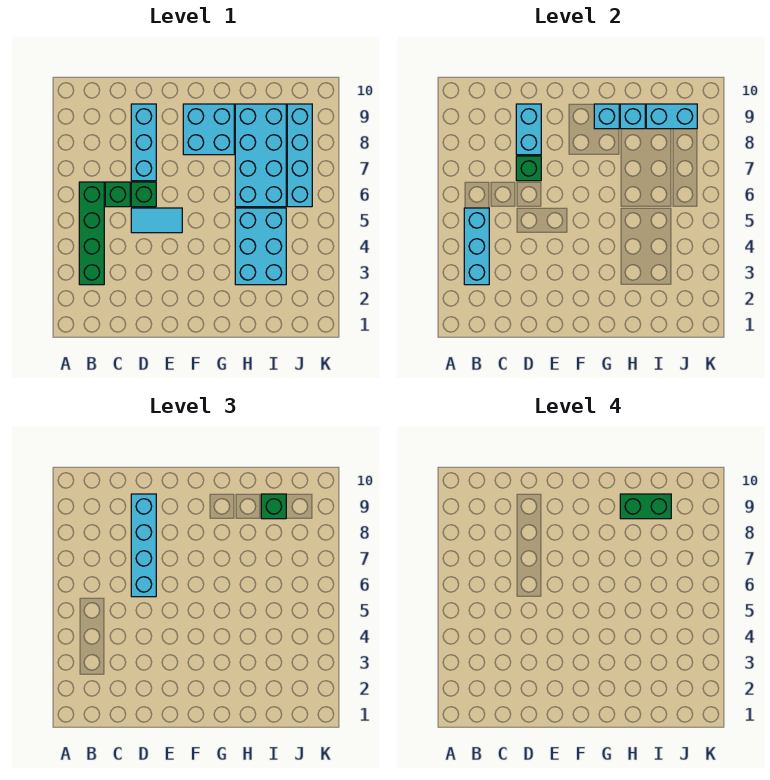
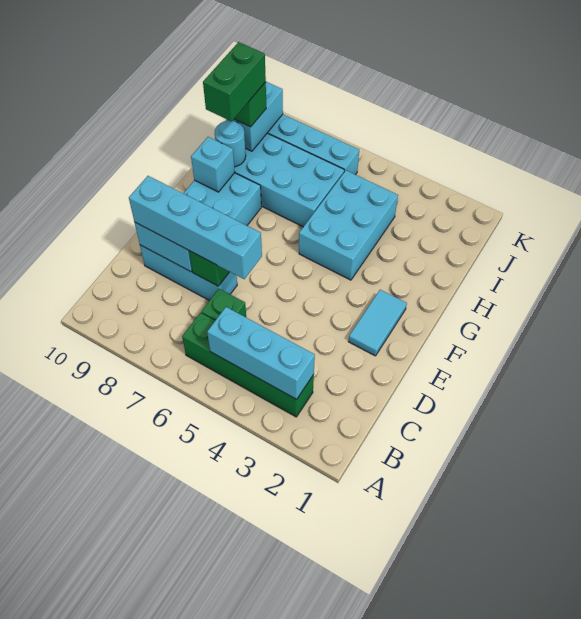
cyan tile D5:E5 level 1 -> cyan tile E2:F2 level 1
green brick D6 level 1 -> none
cyan brick H3:I5 level 1 -> cyan brick G4:I5 level 1
cyan brick H9 level 2 -> cyan round brick H9 level 2

